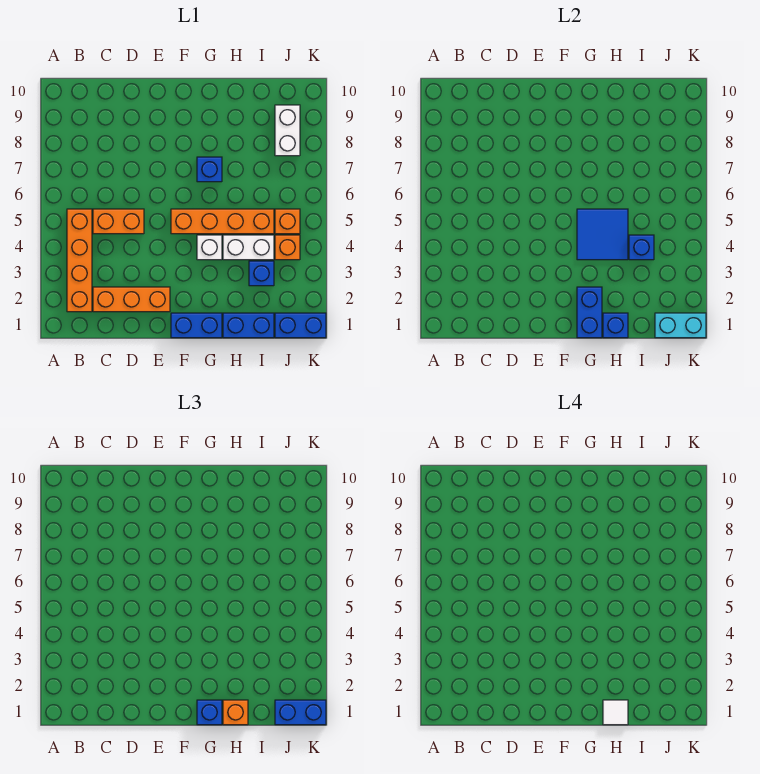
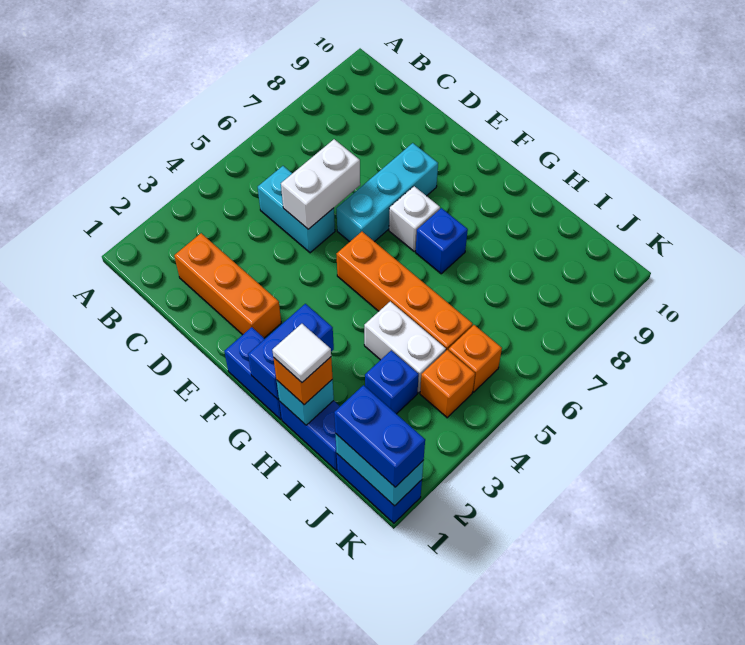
orange brick B2:B5 level 1 -> none
orange brick C5:D5 level 1 -> cyan brick C5:D5 level 1
none -> cyan brick E6:E8 level 1
blue brick G1 level 3 -> none
white brick G4 level 1 -> white brick F7 level 1
blue tile G4:H5 level 2 -> none
blue brick H1 level 2 -> cyan brick H1 level 2
blue brick I4 level 2 -> none
white brick J8:J9 level 1 -> white brick D5:D6 level 2

